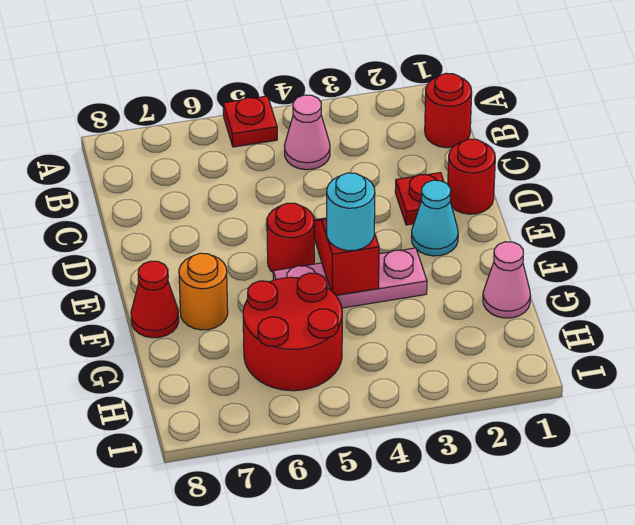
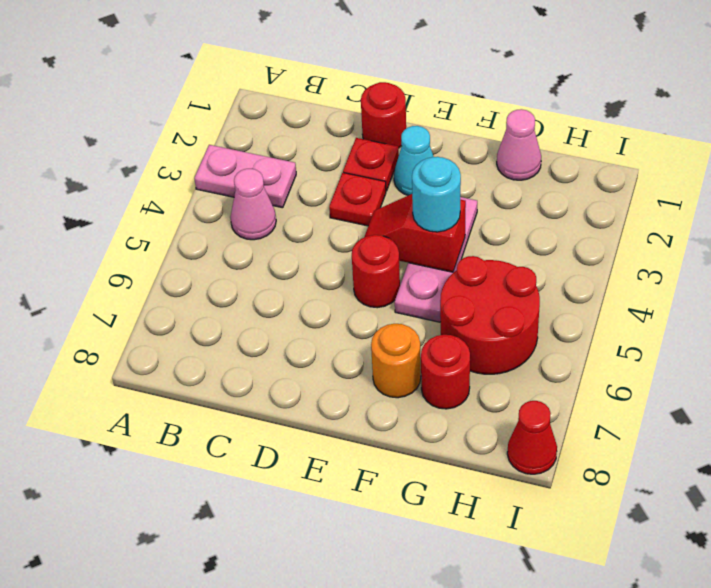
none -> pink plate A3:B3 level 1
red plate A5 level 1 -> red plate D3 level 1
red round brick B1 level 1 -> red round brick G7 level 1
red cone F8 level 1 -> red cone I8 level 1

